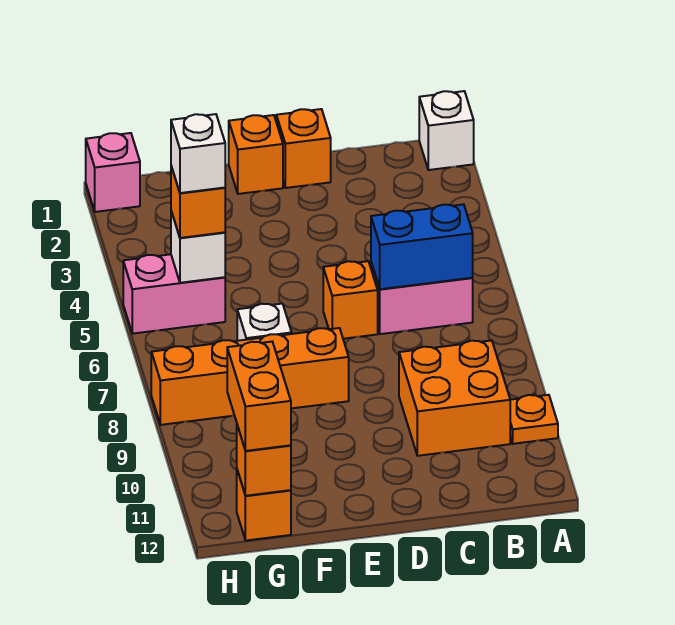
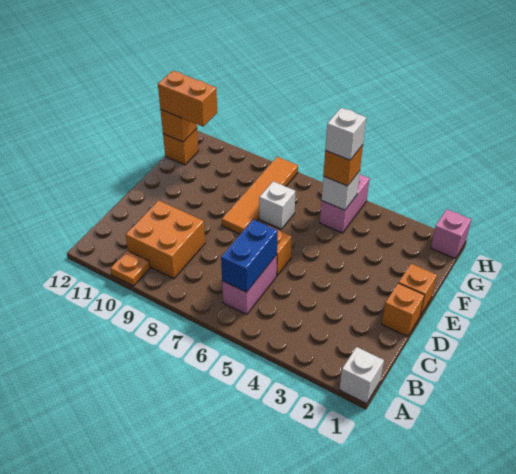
orange brick E8:H8 level 1 -> orange tile E8:H8 level 1

